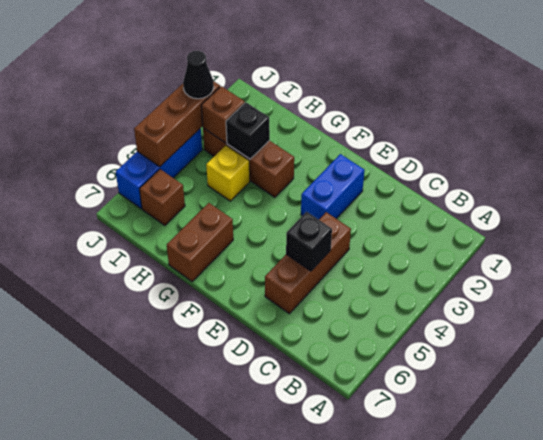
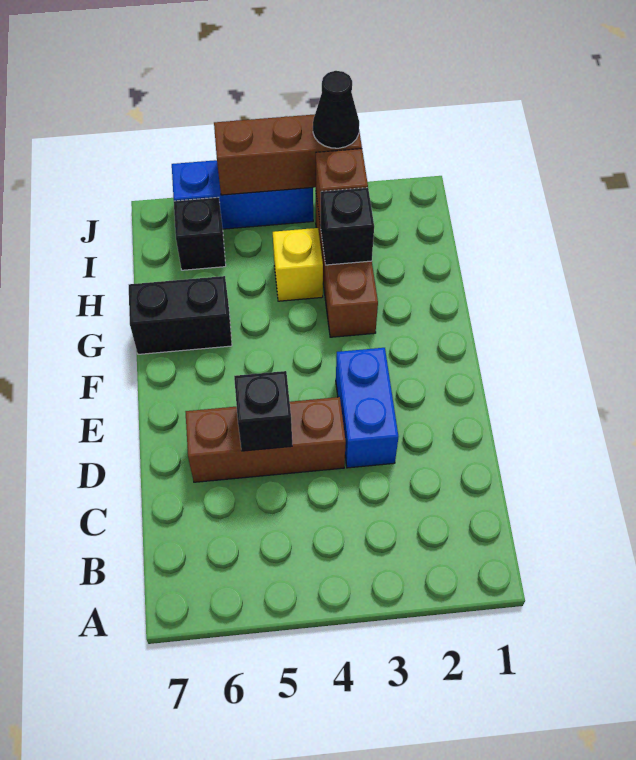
blue brick E2:E3 level 1 -> blue brick D3:E3 level 1
brown brick G6:G7 level 1 -> black brick G6:G7 level 1
brown brick I6 level 1 -> black brick I6 level 1

